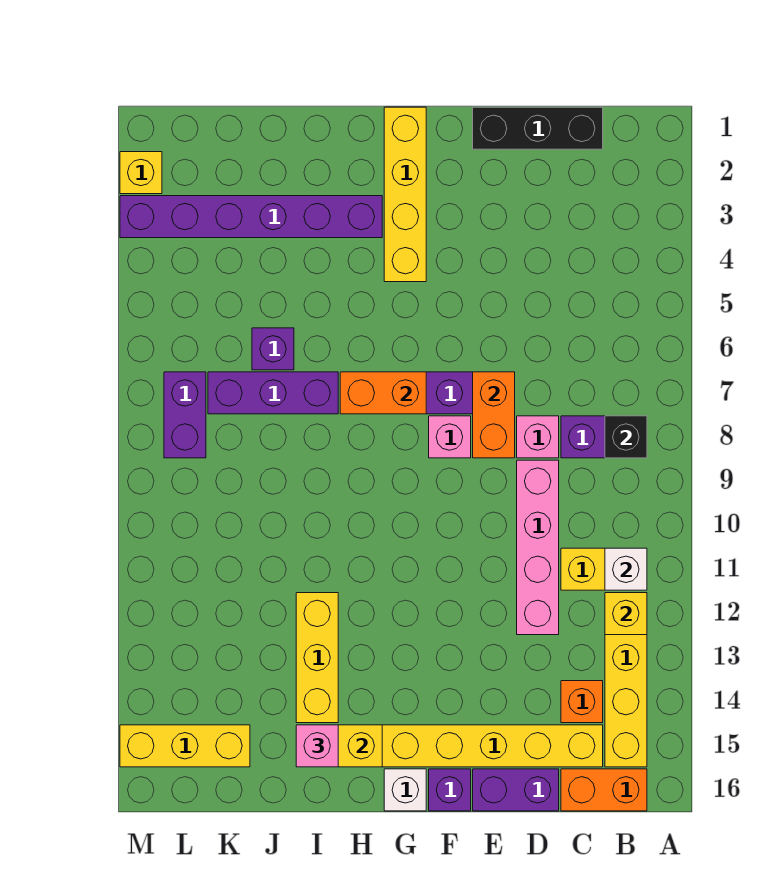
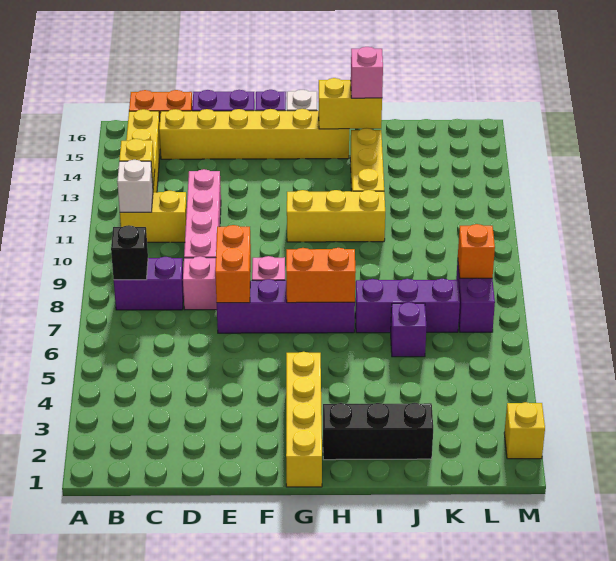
black brick C1:E1 level 1 -> black brick H2:J2 level 1
orange brick C14 level 1 -> orange brick L8 level 2
purple brick H3:M3 level 1 -> none
yellow brick K15:M15 level 1 -> yellow brick G11:I11 level 1

